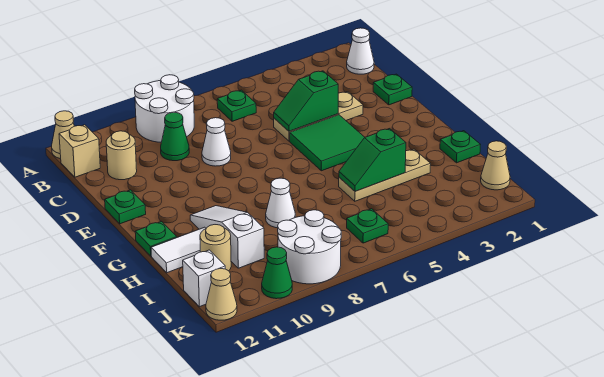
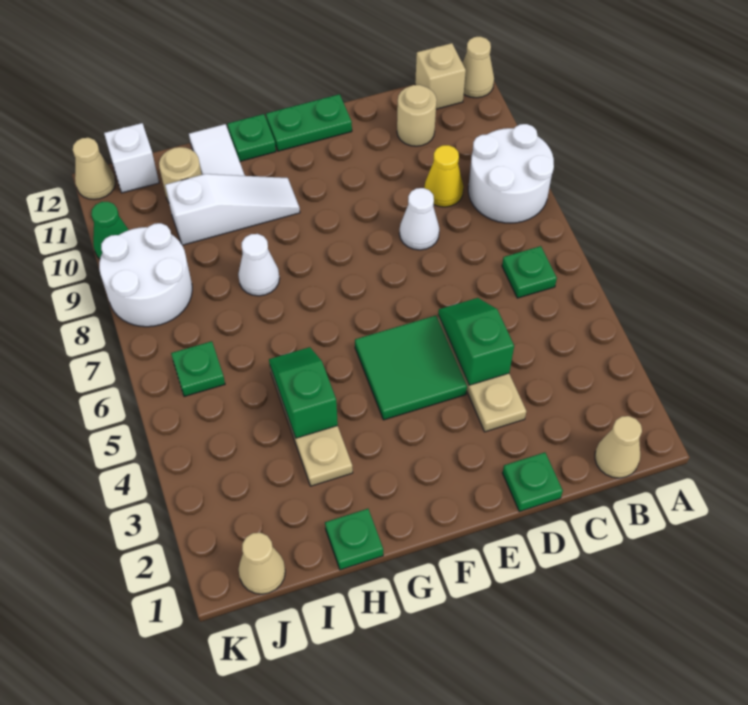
white cone B1 level 1 -> tan cone B1 level 1
green cone C9 level 1 -> yellow cone C9 level 1
green plate E12 level 1 -> green plate E12:F12 level 1

